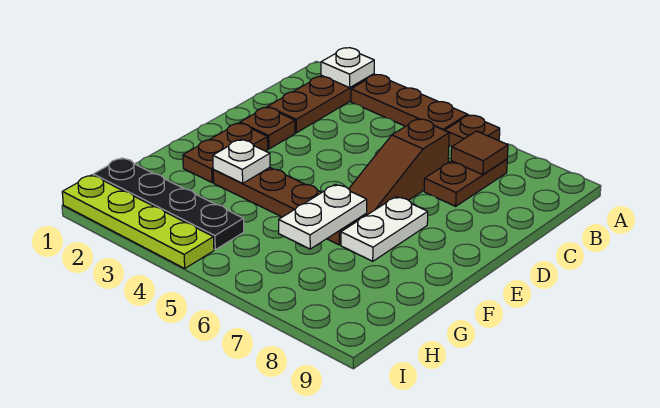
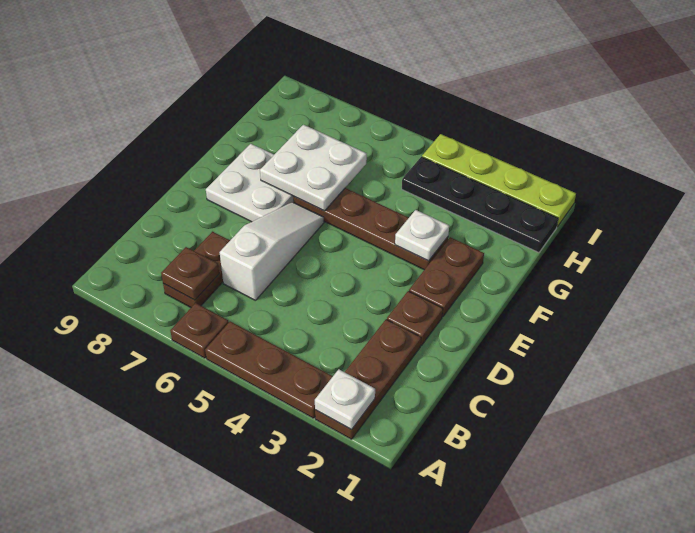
brown tile B7 level 2 -> brown plate B7 level 2
brown slope C6:E6 level 1 top C -> white slope C6:E6 level 1 top C
white plate E7:F7 level 1 -> white plate E7:F8 level 1
white plate F6:G6 level 2 -> white plate F6:G7 level 2

